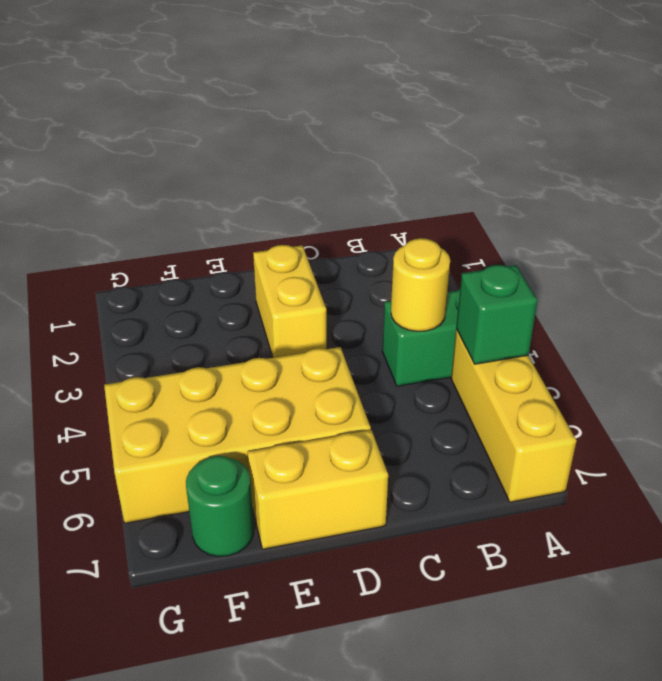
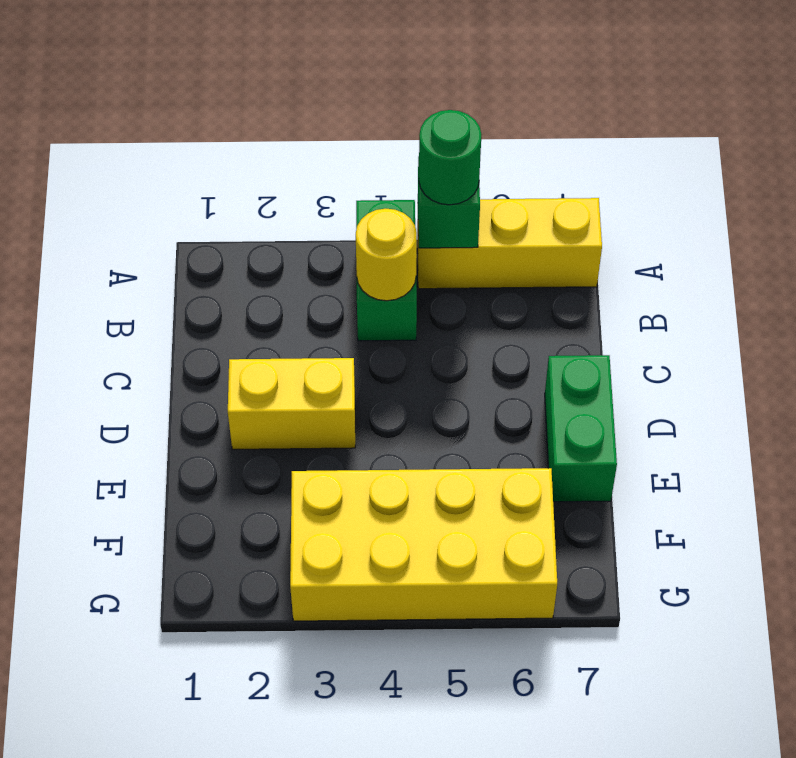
yellow brick D5:G6 level 1 -> yellow brick F3:G6 level 1
yellow brick D7:E7 level 1 -> green brick D7:E7 level 1
green round brick F7 level 1 -> green round brick A5 level 3

